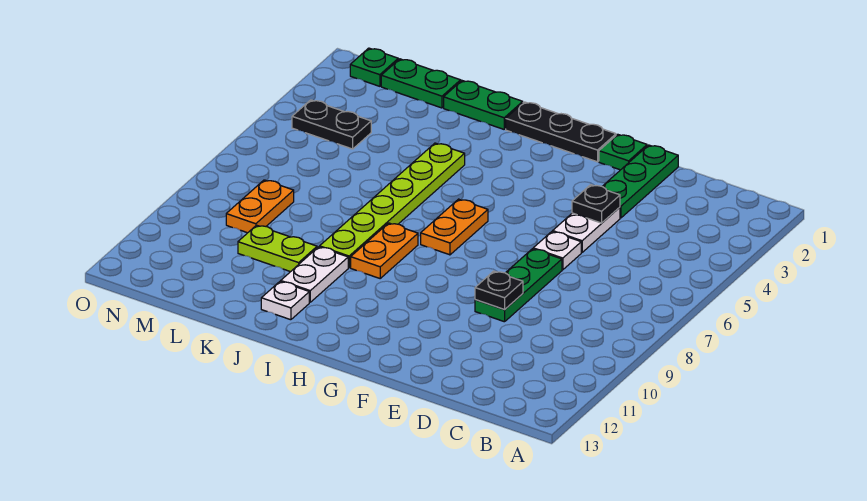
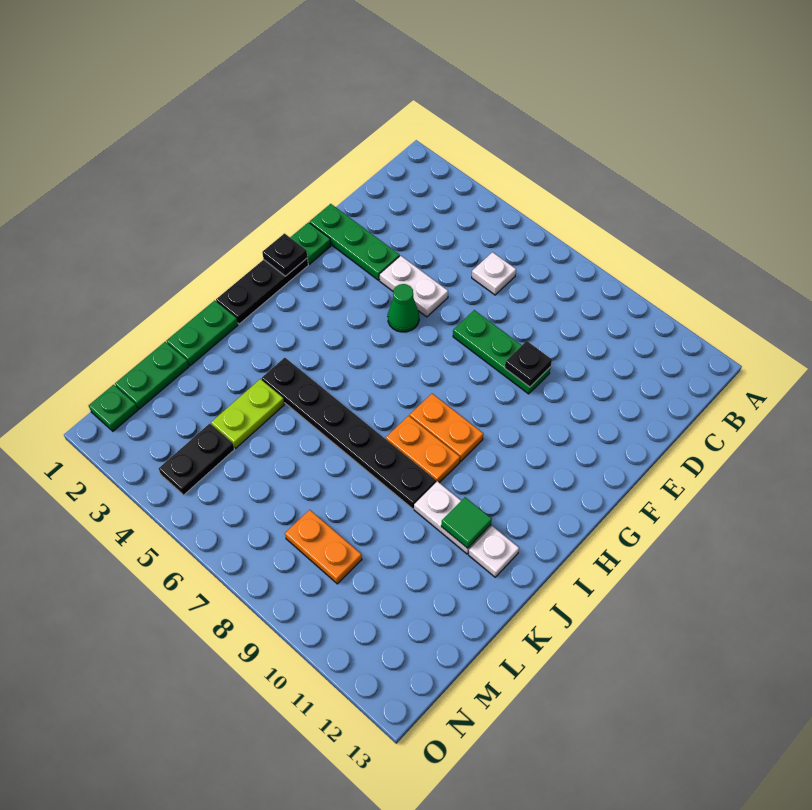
black plate E4 level 2 -> black plate G1 level 2
white plate E6 level 1 -> white plate C6 level 1
none -> green cone F5 level 1
orange plate H6:H7 level 1 -> orange plate H8:H9 level 1
lime plate J4:J9 level 1 -> black plate J4:J9 level 1
none -> green tile J11 level 2
lime plate K10:L10 level 1 -> lime plate K4:L4 level 1

